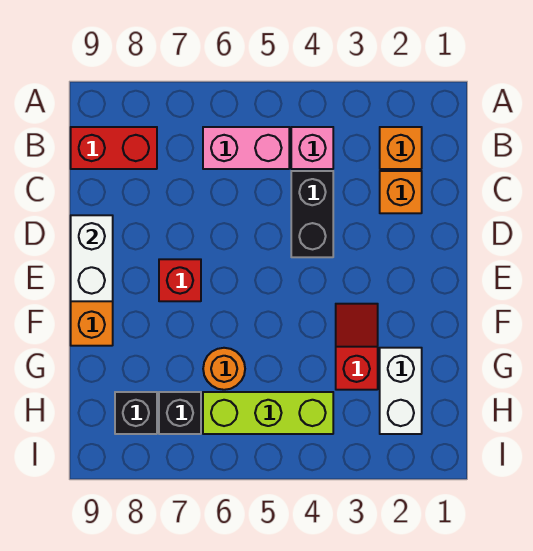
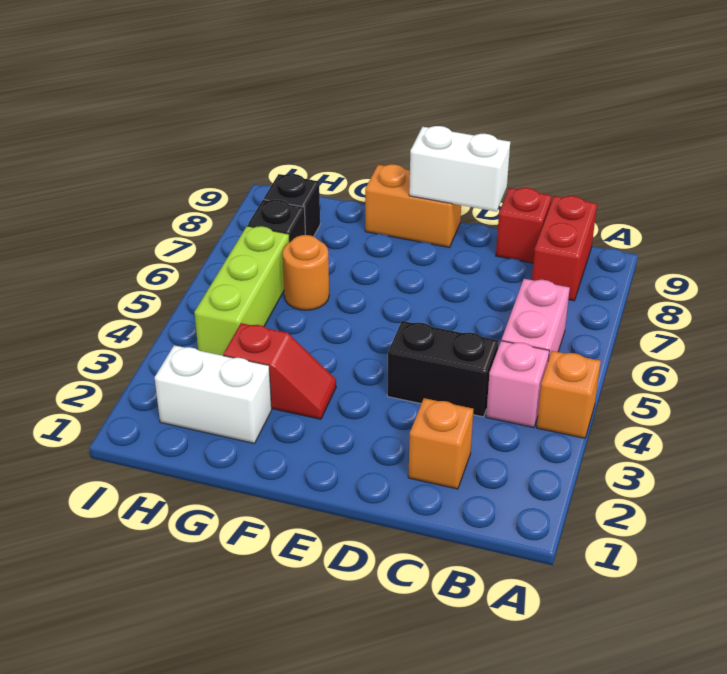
orange brick B2 level 1 -> orange brick A4 level 1
red brick E7 level 1 -> red brick C9 level 1

